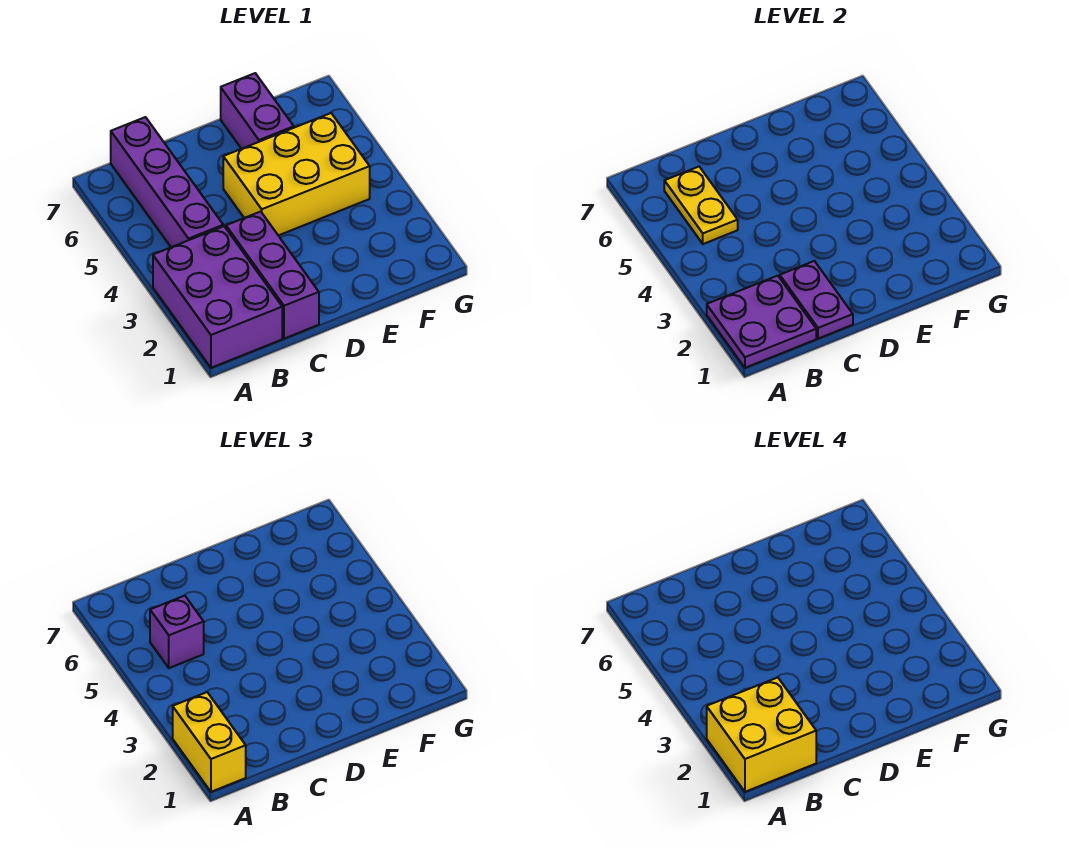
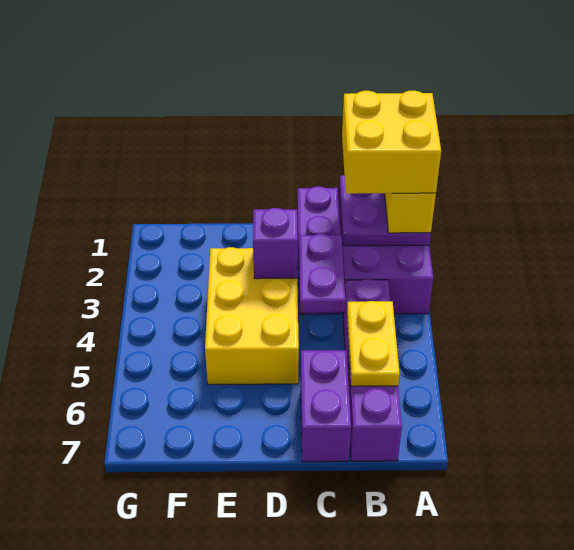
purple brick B5 level 3 -> purple brick D3 level 2
purple plate C1:C2 level 2 -> purple plate C3:C4 level 2
yellow brick D4:F5 level 1 -> yellow brick D3:E5 level 1
purple brick E6:E7 level 1 -> purple brick C6:C7 level 1

